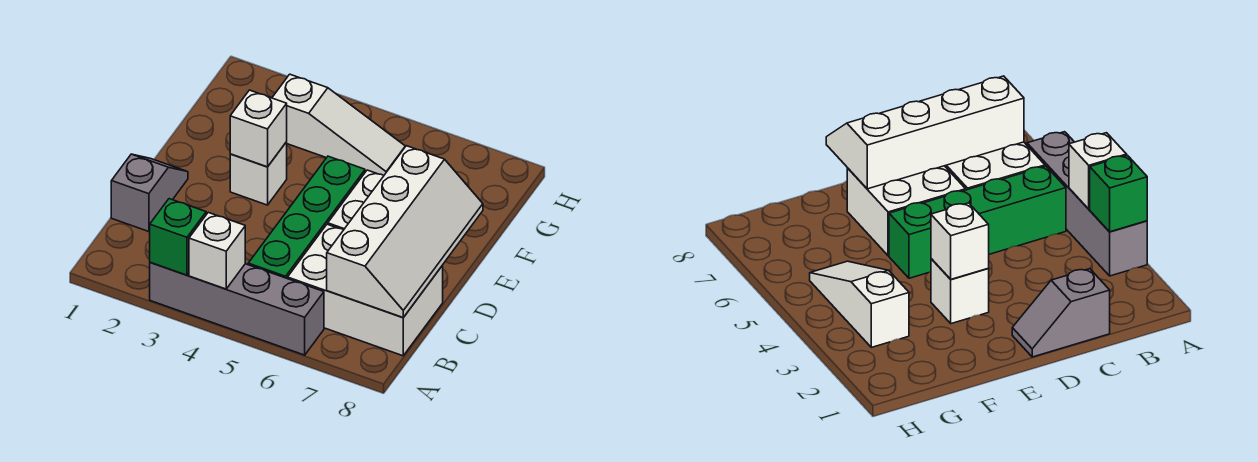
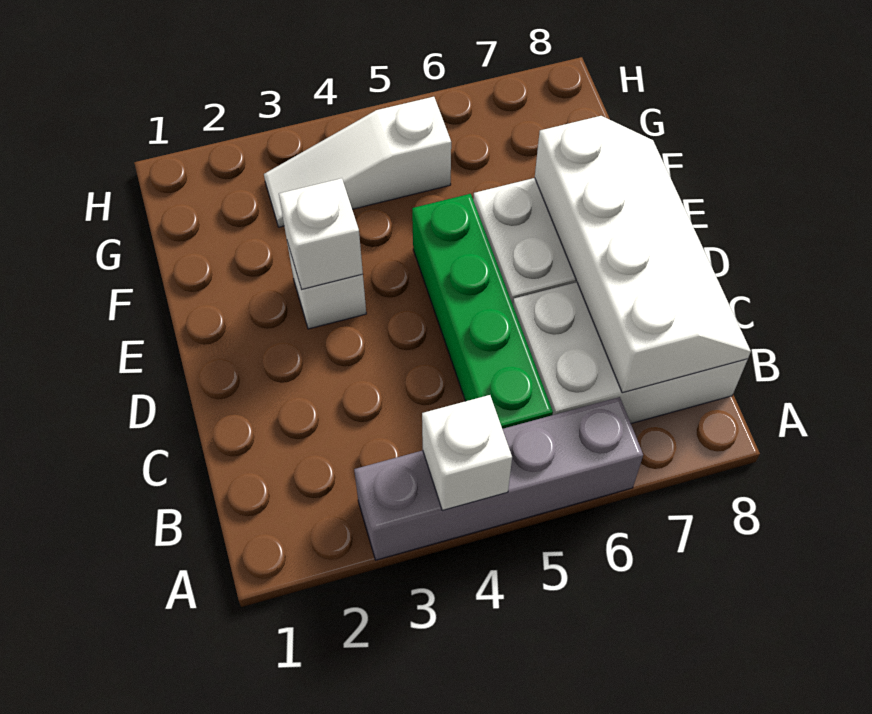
green brick A3 level 2 -> none
grey slope C1:D1 level 1 top C -> none
white slope G3:G5 level 1 top 3 -> white slope G3:G5 level 1 top 5

